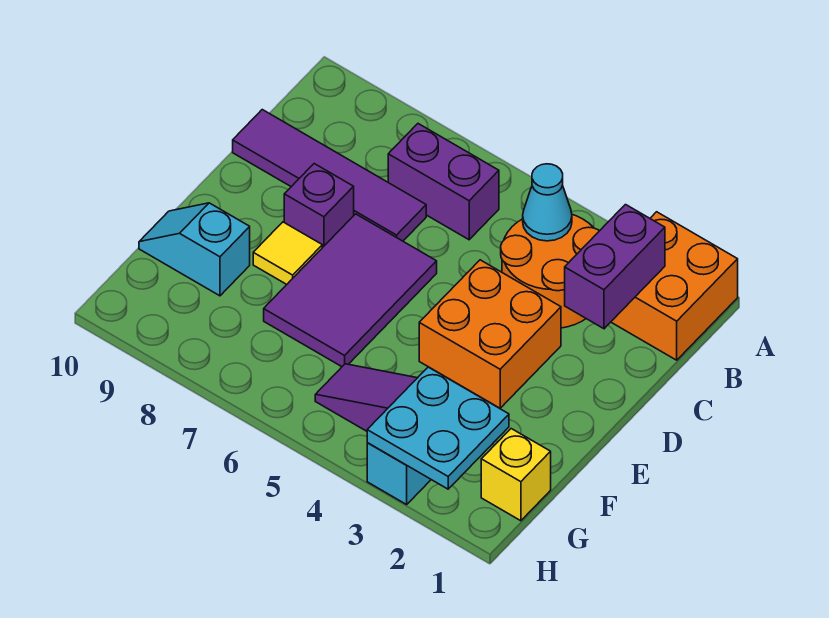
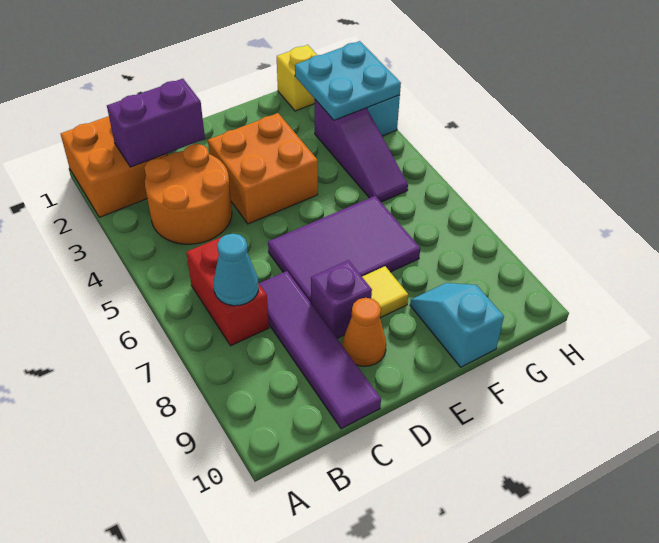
cyan cone B4 level 2 -> cyan cone B7 level 2
purple brick B6:B7 level 1 -> red brick B6:B7 level 1
none -> orange cone D9 level 1
cyan slope F9:F10 level 1 top 9 -> cyan slope F9:F10 level 1 top 10

